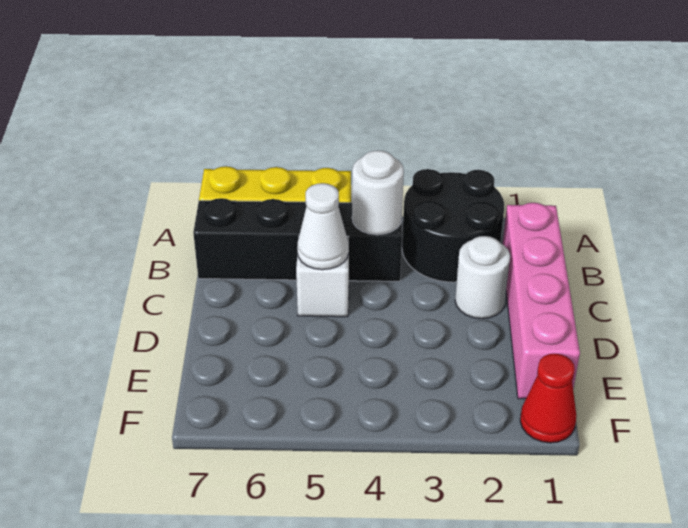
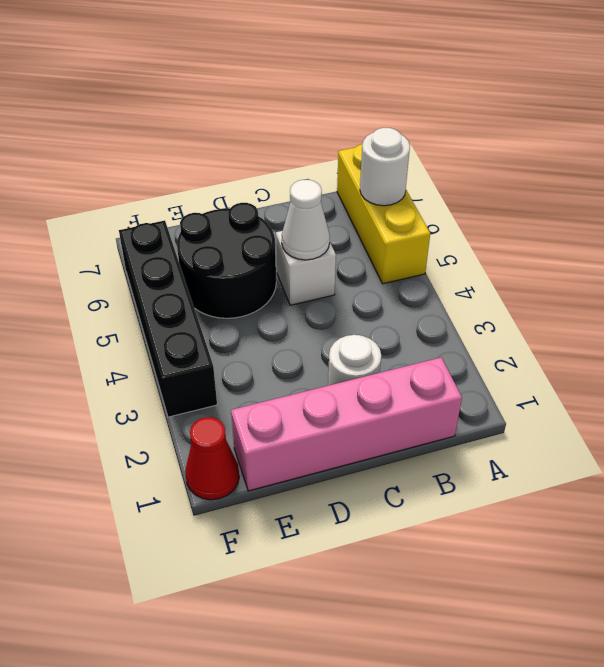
black round brick A2:B3 level 1 -> black round brick D5:E6 level 1
black brick B4:B7 level 1 -> black brick F3:F6 level 1
white round brick B4 level 2 -> white round brick A6 level 2

